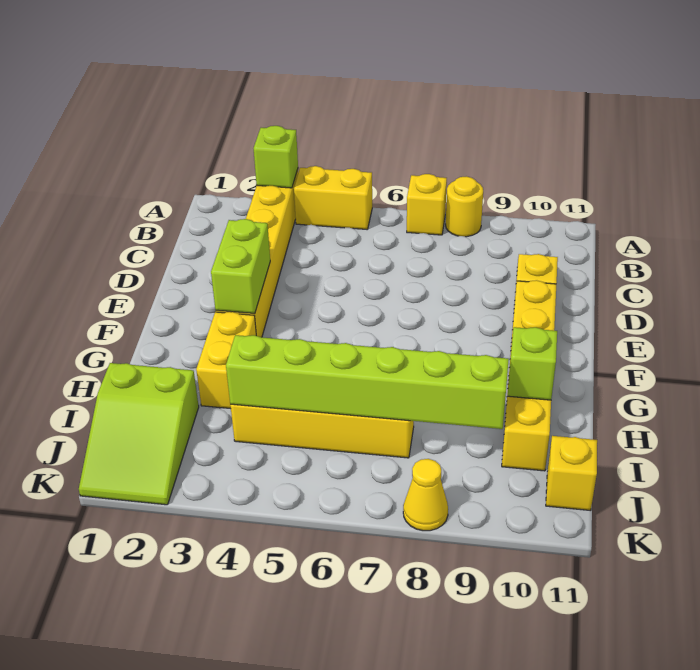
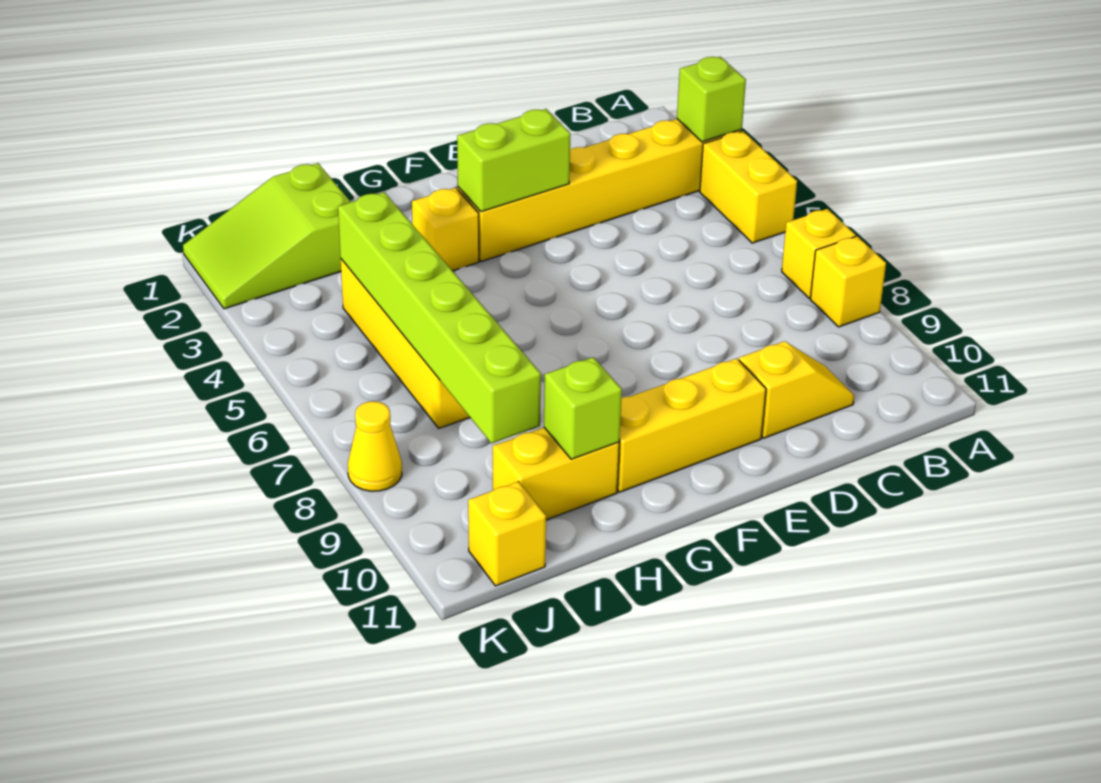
yellow round brick A8 level 1 -> yellow brick A8 level 1
yellow brick G3:H3 level 1 -> yellow brick G3 level 1

